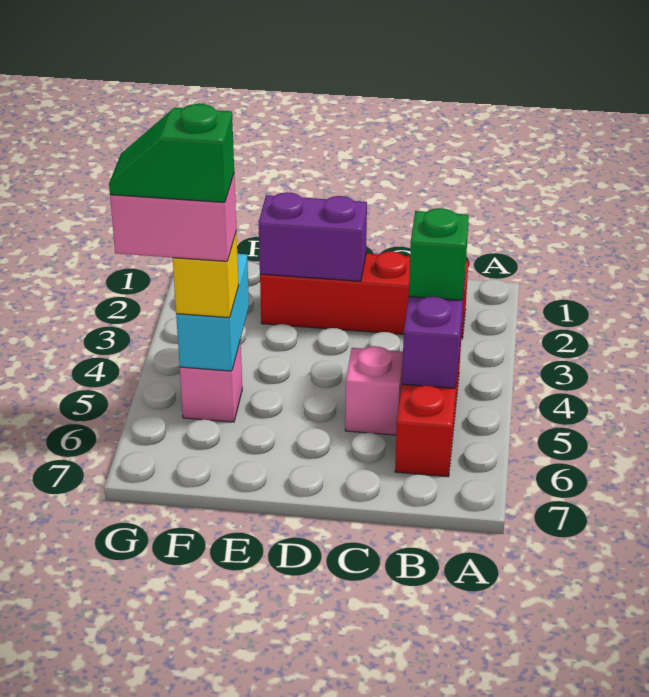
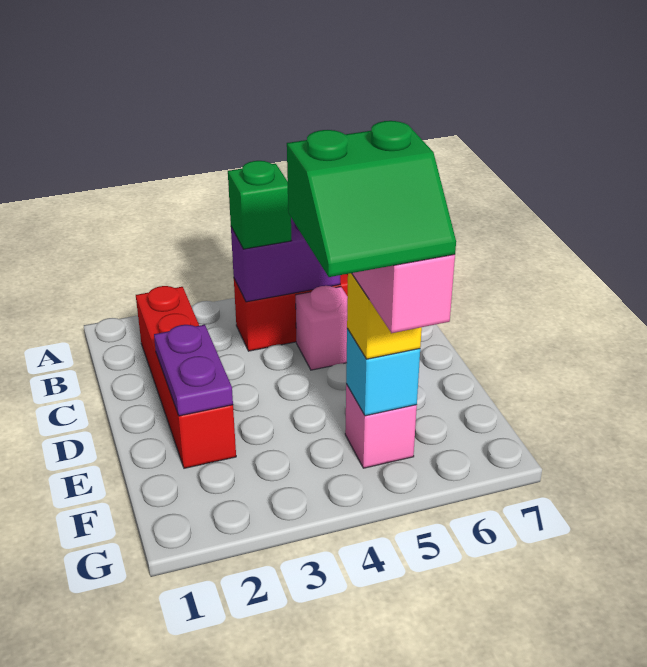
purple brick D2:E2 level 2 -> purple plate D2:E2 level 2
cyan brick F4:F5 level 2 -> cyan brick F5 level 2
green slope F5:G5 level 5 top F -> green slope F4:G5 level 5 top F

